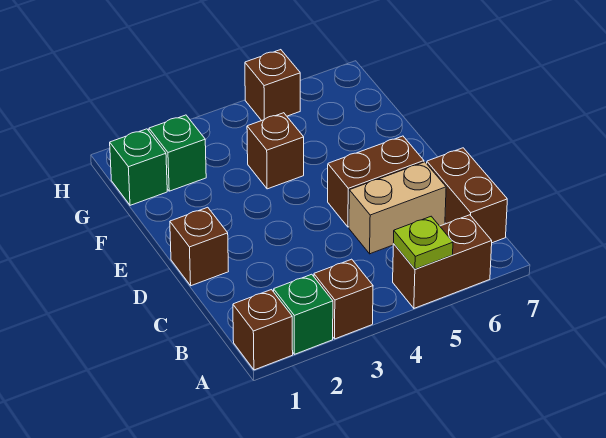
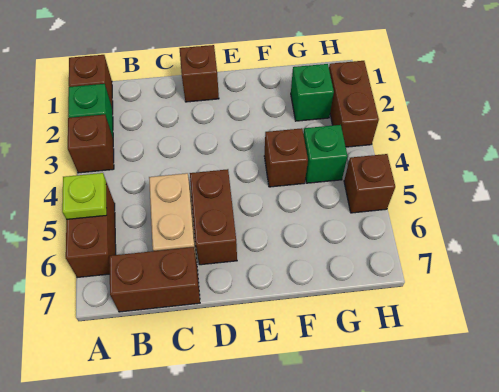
green brick G1 level 1 -> green brick G4 level 1
none -> brown brick H2:H3 level 1

